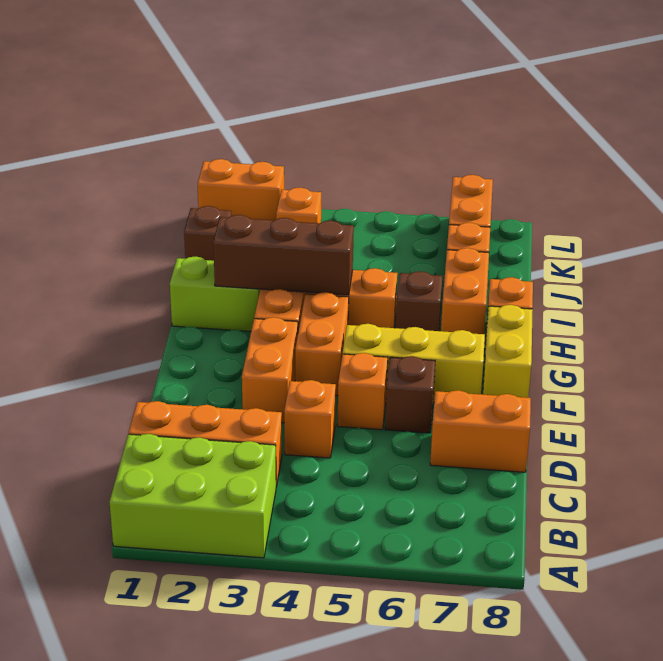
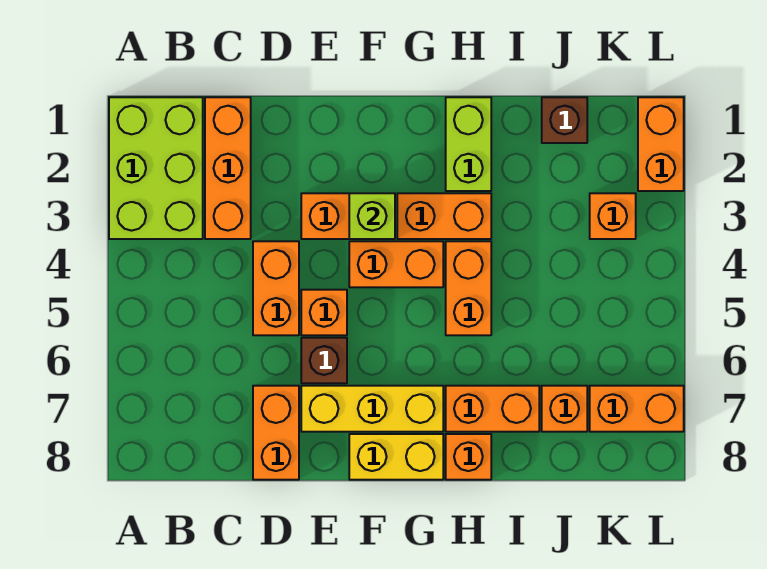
orange brick D4 level 1 -> orange brick D4:D5 level 1
none -> lime brick F3 level 2
yellow brick F5:F7 level 1 -> yellow brick E7:G7 level 1
brown brick H2:H4 level 2 -> none
brown brick H6 level 1 -> none

